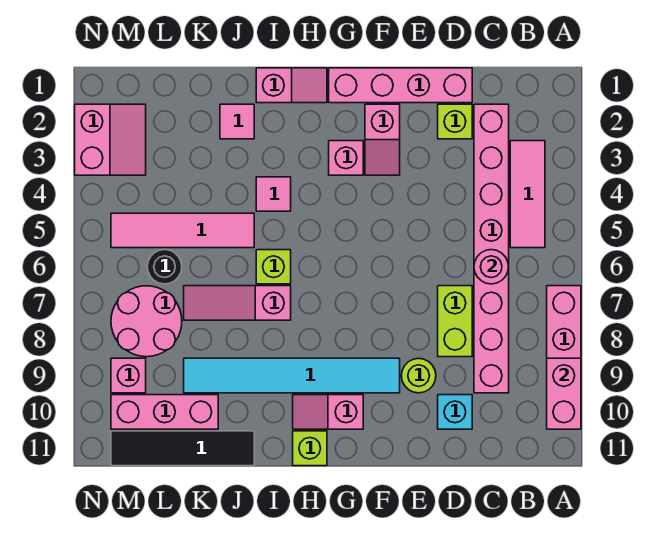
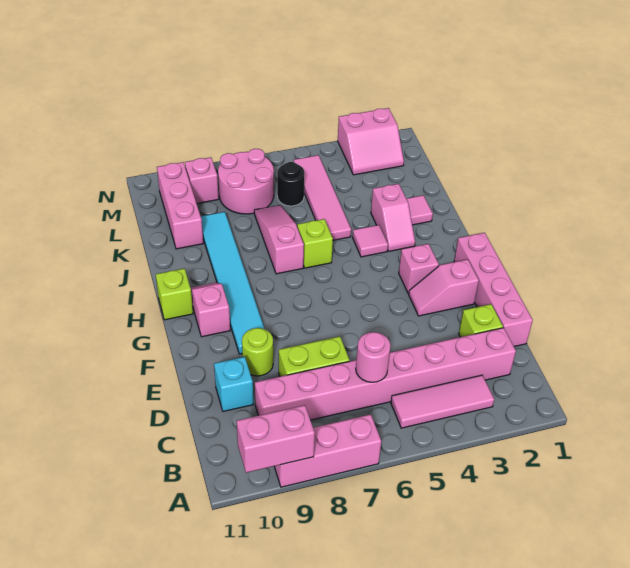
pink slope H1:I1 level 1 top I -> pink slope I3:J3 level 1 top J
black tile J11:M11 level 1 -> none

